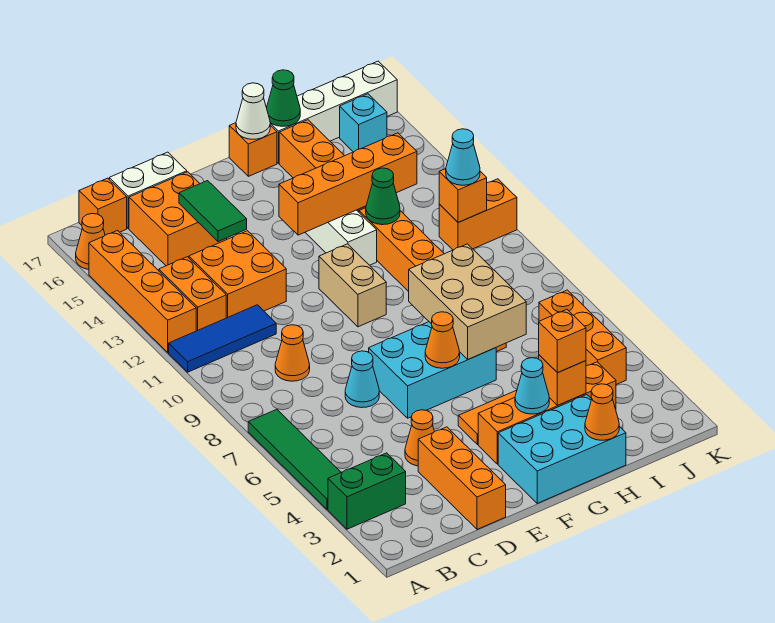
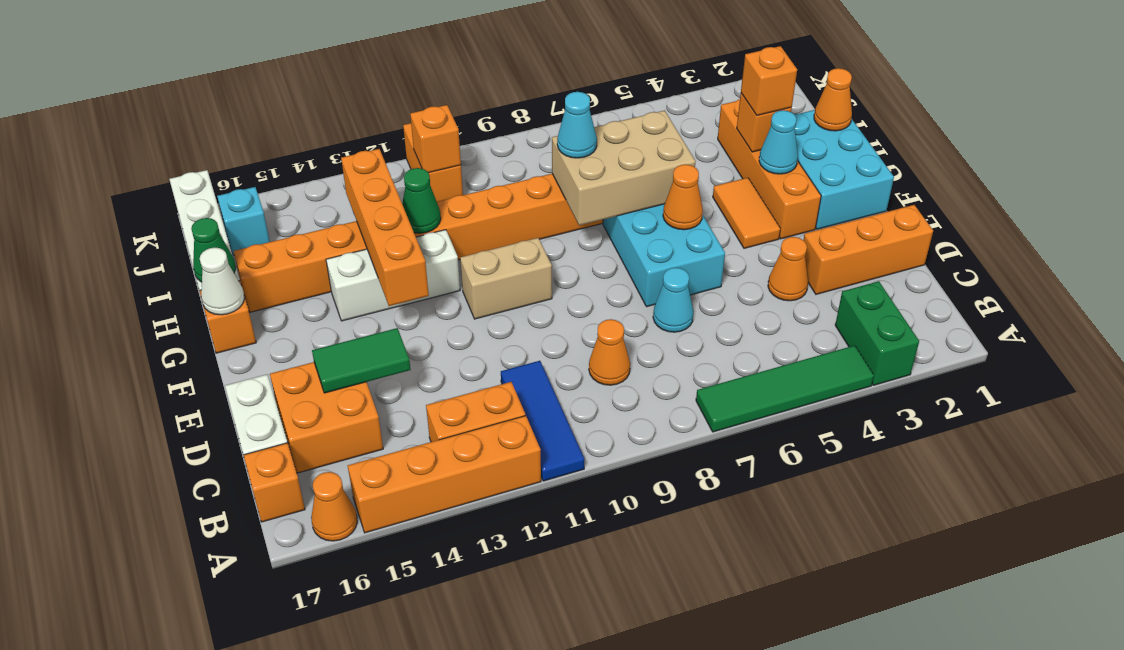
orange brick C12:D13 level 1 -> none
orange brick J4:J6 level 1 -> none
cyan cone J11 level 3 -> cyan cone H8 level 3

